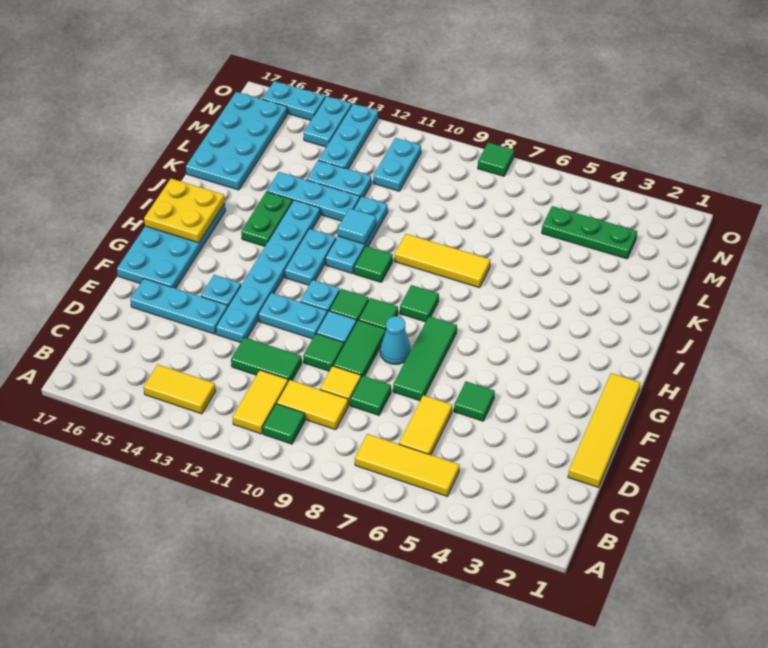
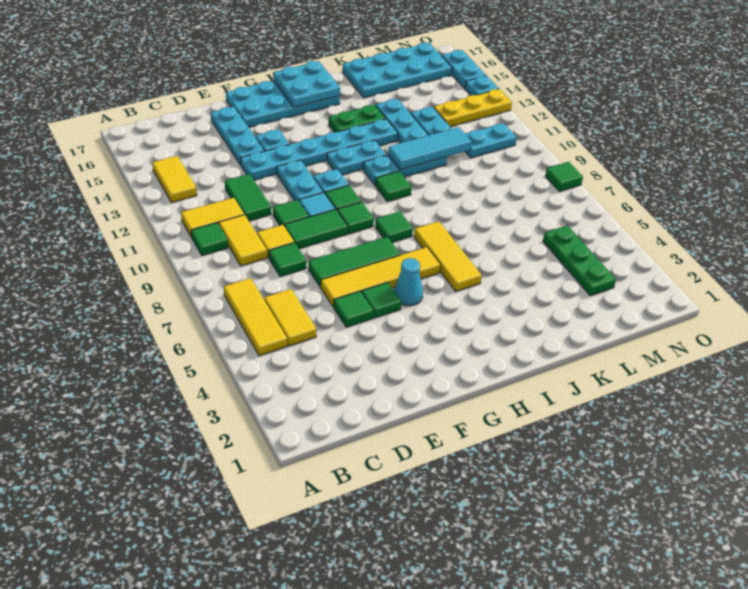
yellow tile C6:D6 level 1 -> yellow tile C5:C6 level 1
yellow tile D1:G1 level 1 -> yellow tile E6:H6 level 1
none -> green tile F5 level 1
cyan cone F8 level 1 -> cyan cone G5 level 1
yellow plate H16:I17 level 2 -> cyan plate H16:I17 level 2
yellow tile J7:J9 level 1 -> yellow tile I5:I7 level 1
cyan tile J11 level 2 -> cyan tile J11:L11 level 2
cyan plate M13:O13 level 1 -> yellow plate M13:O13 level 1
cyan plate N14:O14 level 1 -> cyan plate O14 level 1

